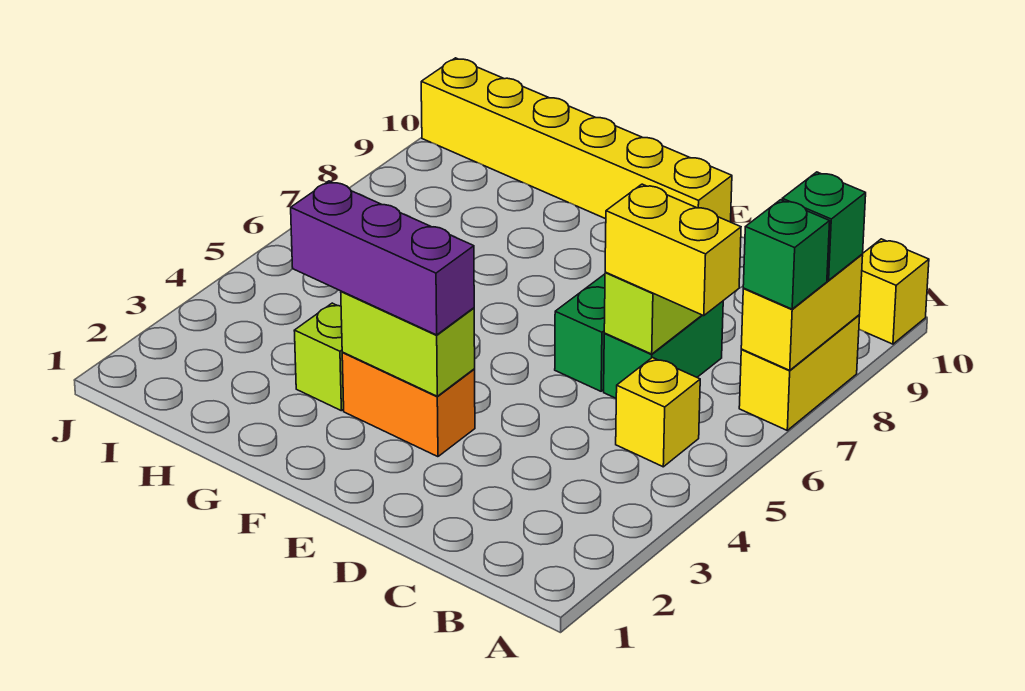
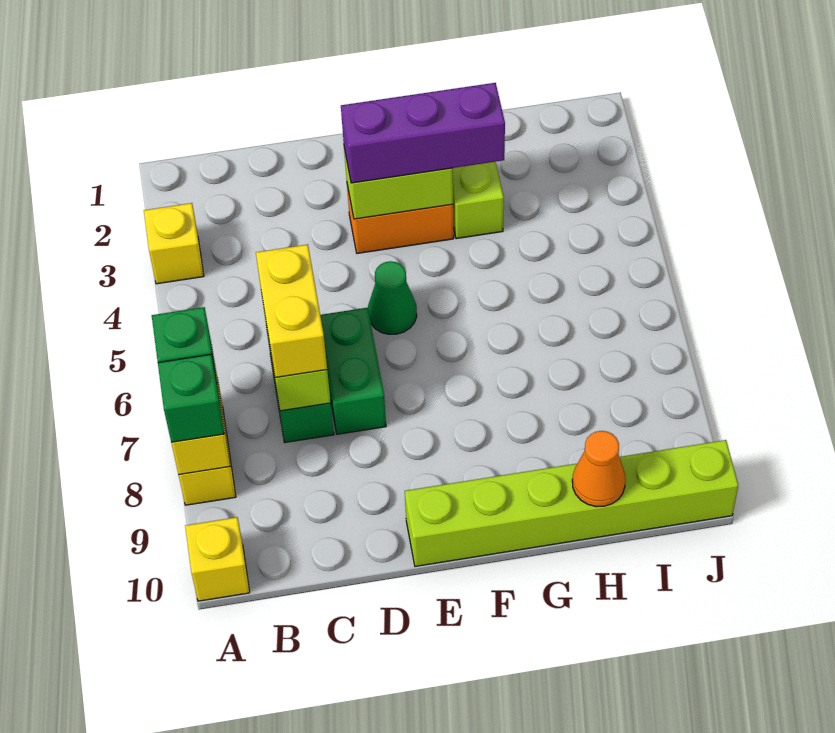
yellow brick B5 level 1 -> yellow brick A3 level 1
yellow brick B6:C6 level 3 -> yellow brick C6:C7 level 3
none -> green cone E5 level 1
yellow brick E10:J10 level 1 -> lime brick E10:J10 level 1
none -> orange cone H10 level 2

